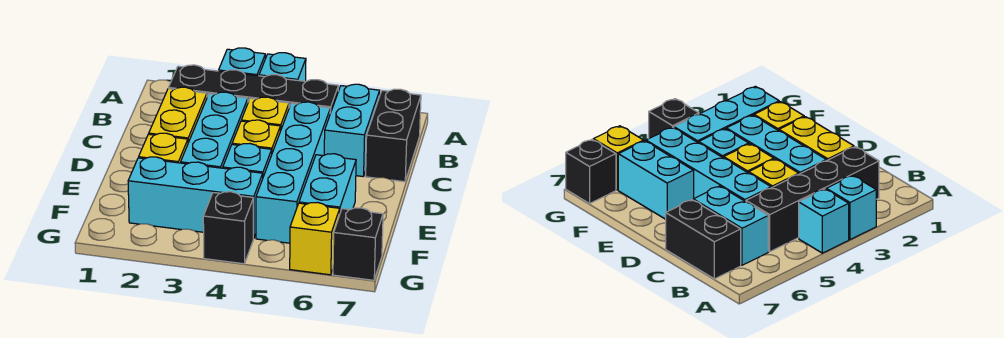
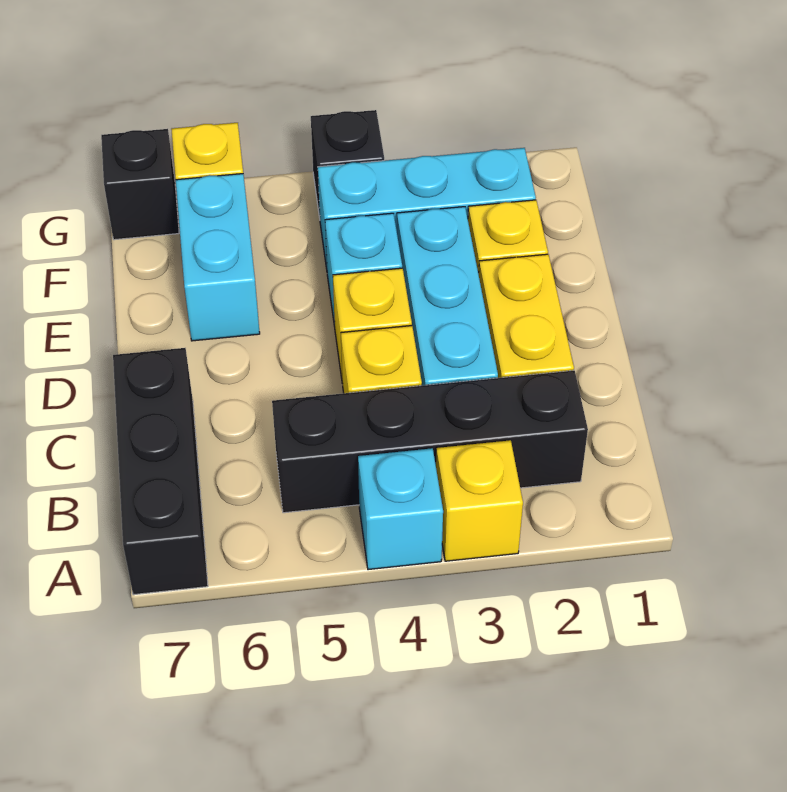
cyan brick A3 level 1 -> yellow brick A3 level 1
cyan brick B6:C6 level 1 -> none
black brick B7:C7 level 1 -> black brick A7:C7 level 1
cyan brick C5:F5 level 1 -> none

